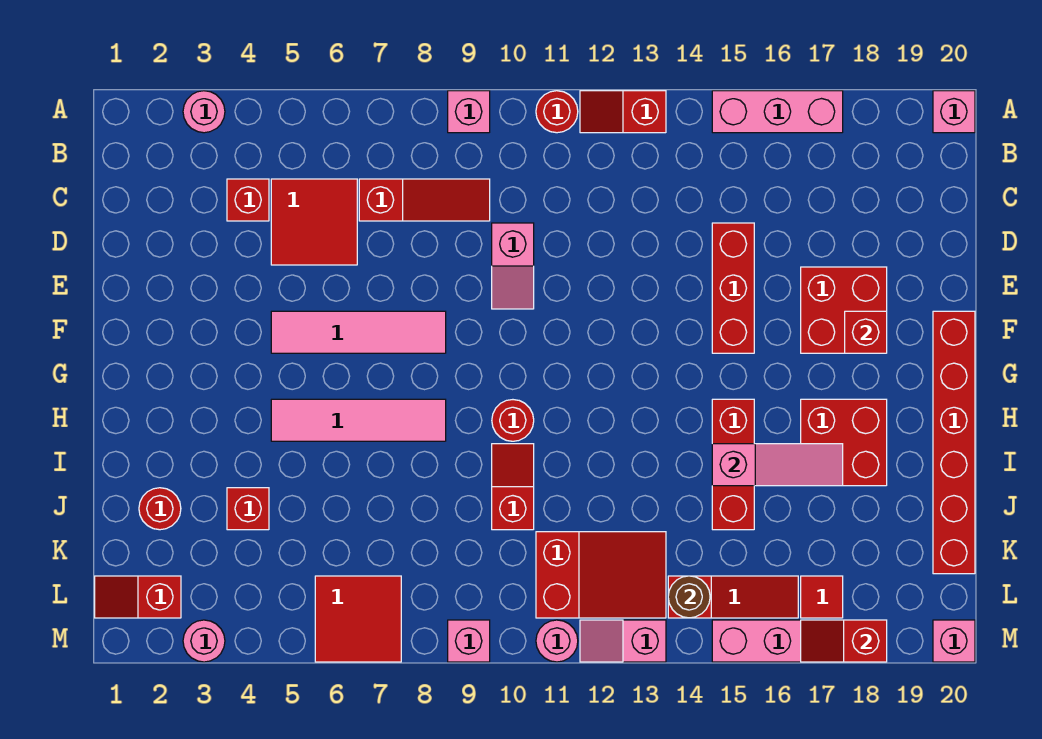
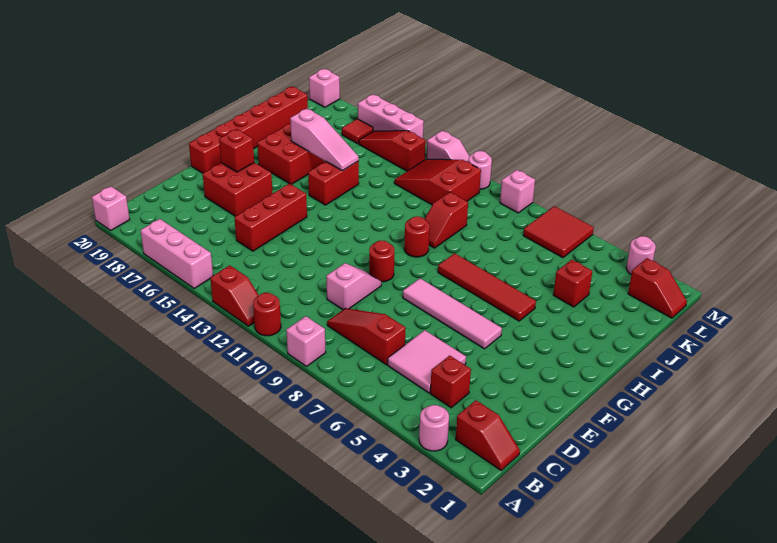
red tile C5:D6 level 1 -> pink tile C5:D6 level 1
pink tile H5:H8 level 1 -> red tile H5:H8 level 1
red brick H15:J15 level 1 -> red brick H15:I15 level 1
pink slope I15:I17 level 2 top 15 -> pink slope I15:I17 level 2 top 17
red round brick J2 level 1 -> red round brick F10 level 1
brown round brick L14 level 2 -> none
red slope M17:M18 level 2 top 18 -> red slope B1:B2 level 1 top 2

